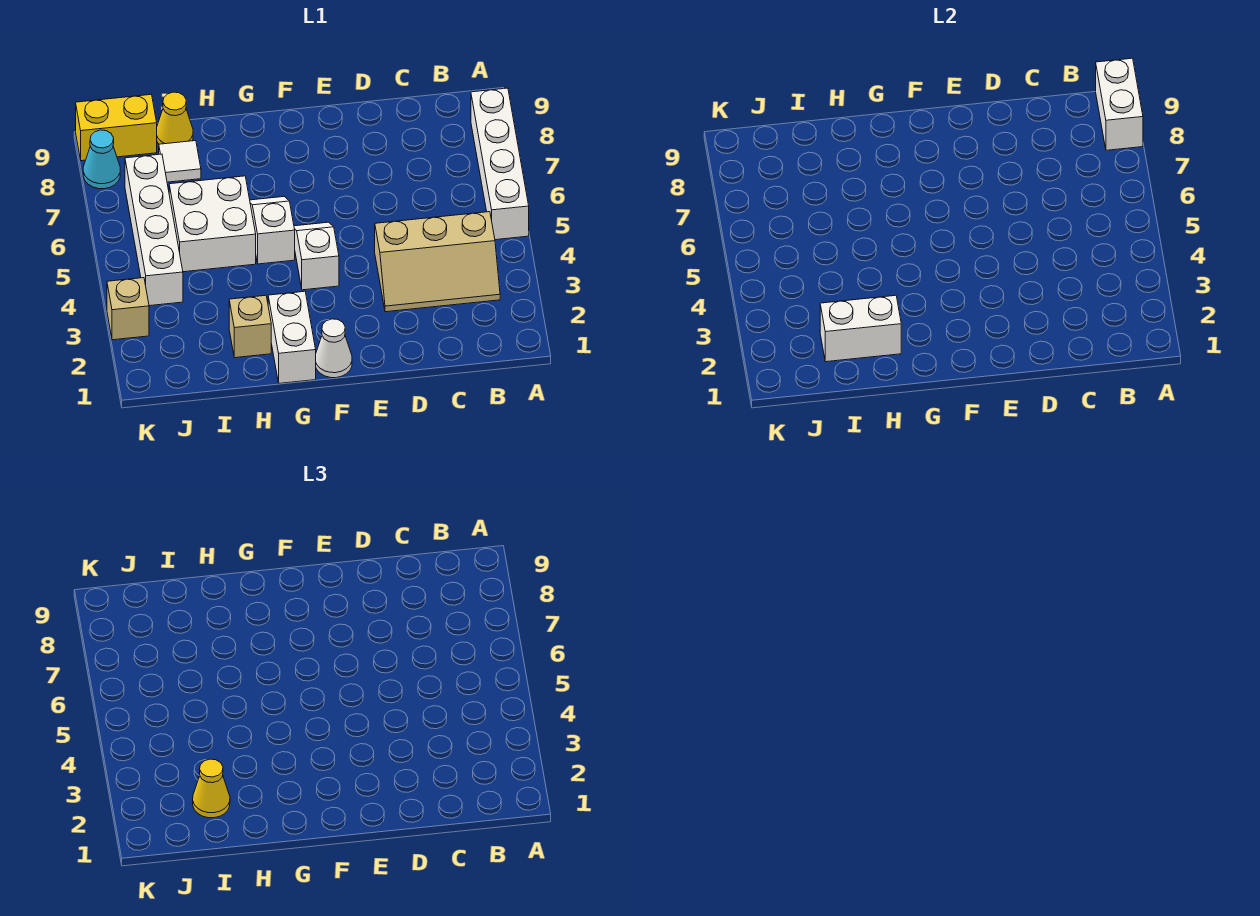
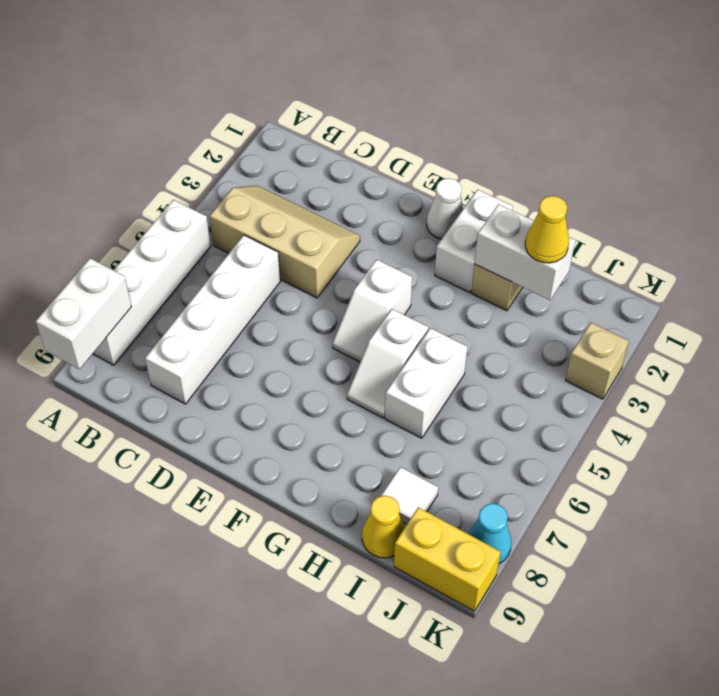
white brick H5:I6 level 1 -> white brick H5:H6 level 1
white brick J4:J7 level 1 -> white brick C5:C8 level 1

